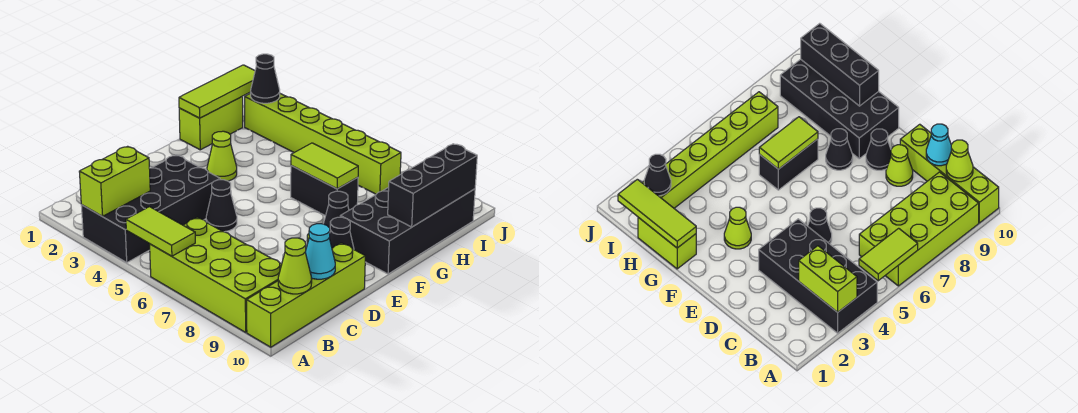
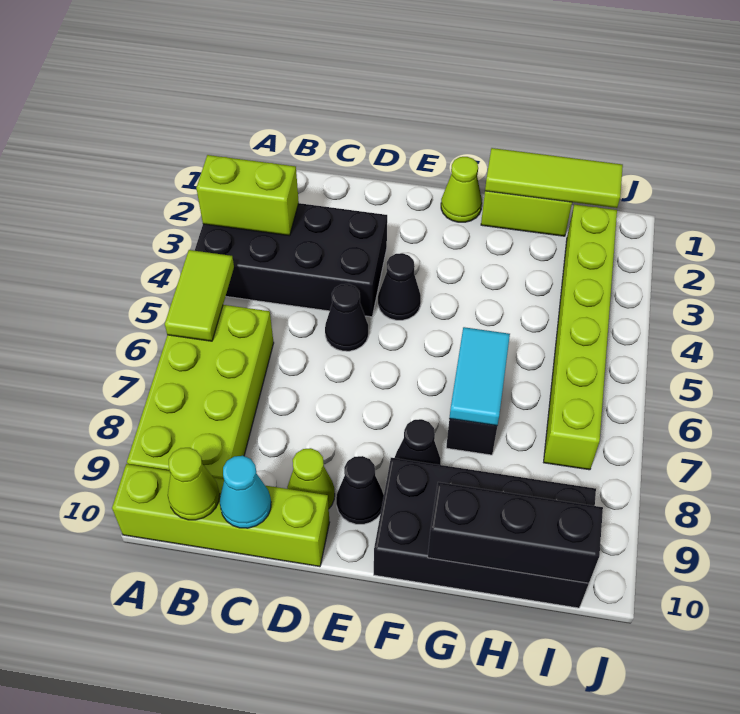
lime cone F3 level 1 -> lime cone F1 level 1
lime tile G6:G7 level 2 -> cyan tile G6:G7 level 2
black cone I2 level 2 -> black cone E4 level 1

